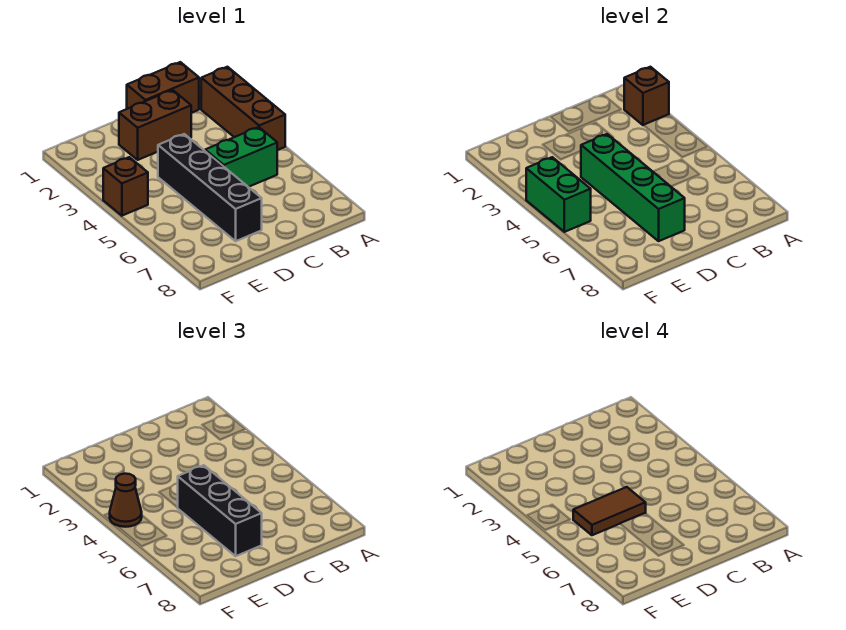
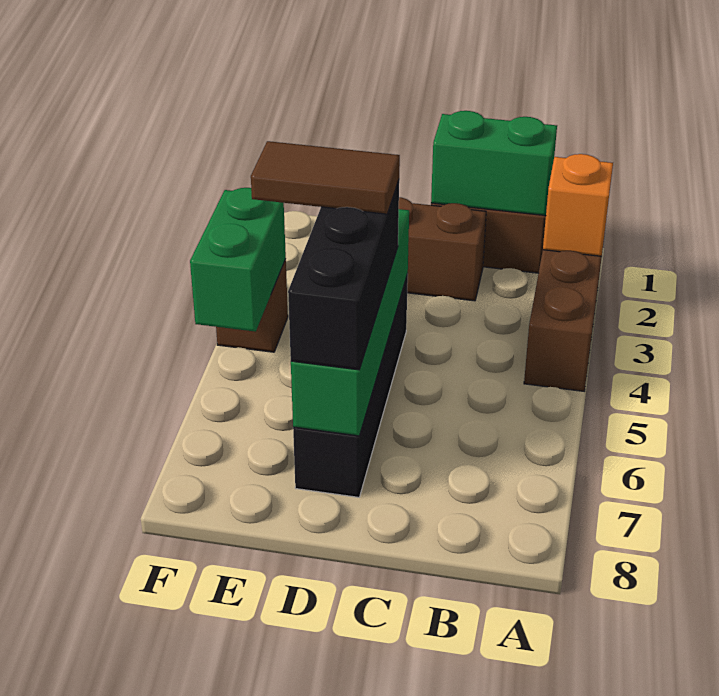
brown brick A2 level 2 -> orange brick A2 level 2
green brick B5:C5 level 1 -> green brick B1:C1 level 2
brown cone F4 level 3 -> none

